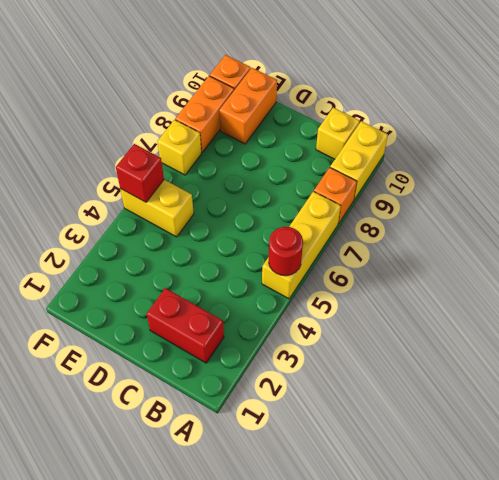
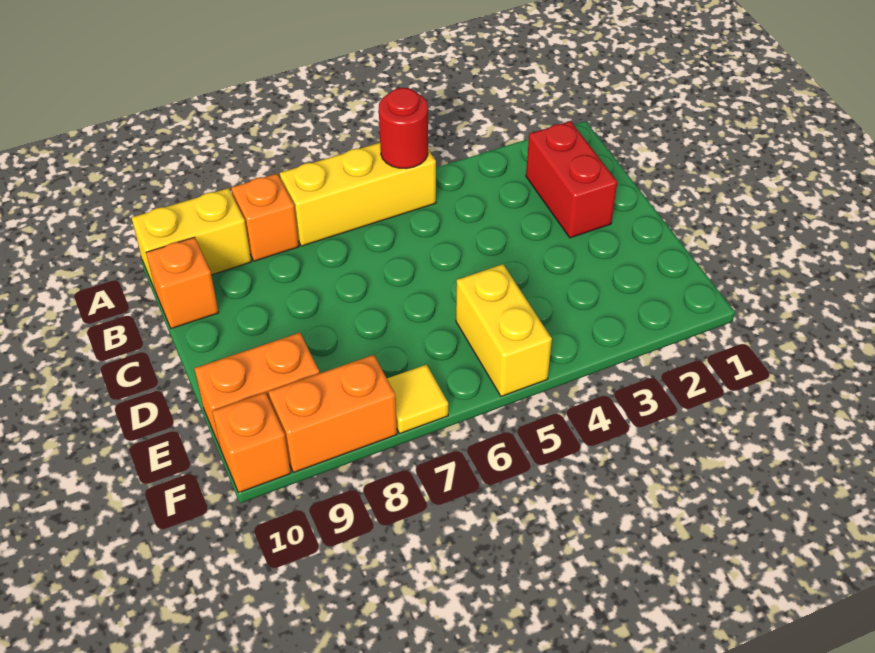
yellow brick B10 level 1 -> orange brick B10 level 1
red brick F5 level 2 -> none
yellow brick F7 level 1 -> yellow tile F7 level 1

